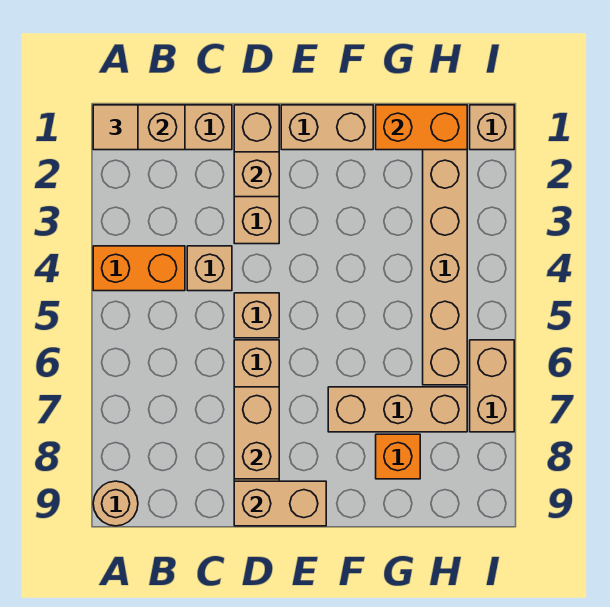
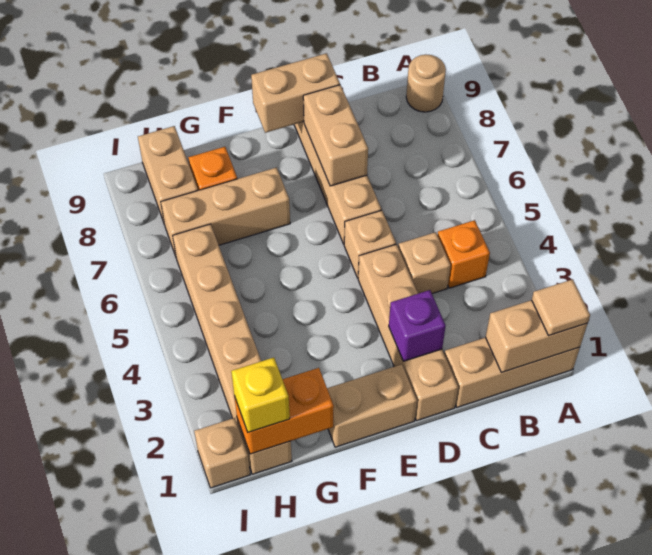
orange brick A4:B4 level 1 -> orange brick B4 level 1
tan brick D1:D3 level 1 -> tan brick D1:D4 level 1
tan brick D2 level 2 -> purple brick D2 level 2
none -> yellow brick H1 level 3
tan brick I6:I7 level 1 -> tan brick H8:H9 level 1

